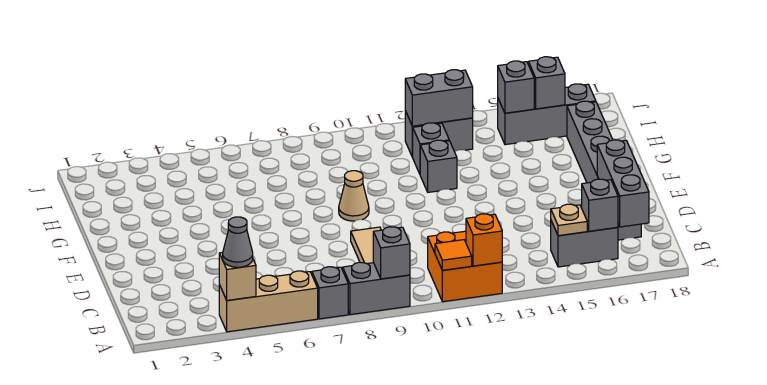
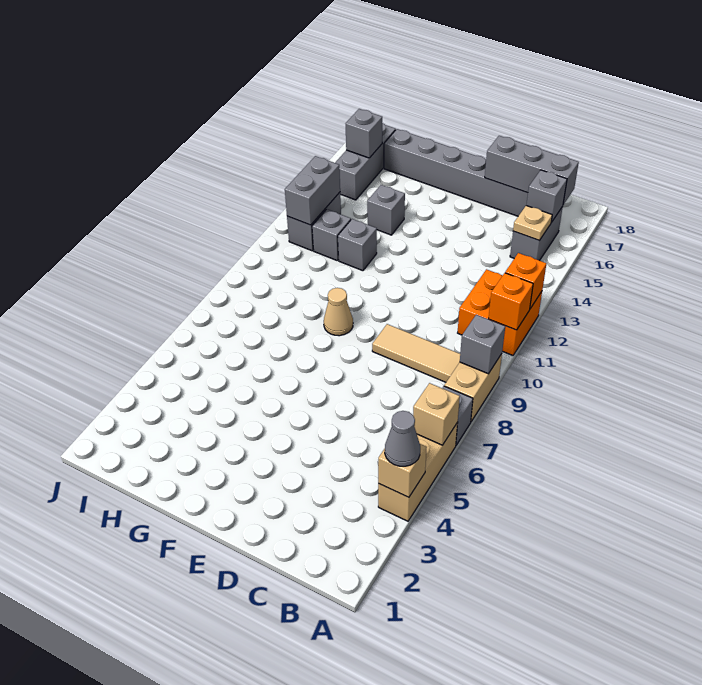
none -> tan brick A6 level 2
grey brick A8:A9 level 1 -> tan brick A8:A9 level 1
orange tile A11 level 2 -> orange brick A11 level 2
grey brick I15 level 2 -> grey brick G14 level 1

